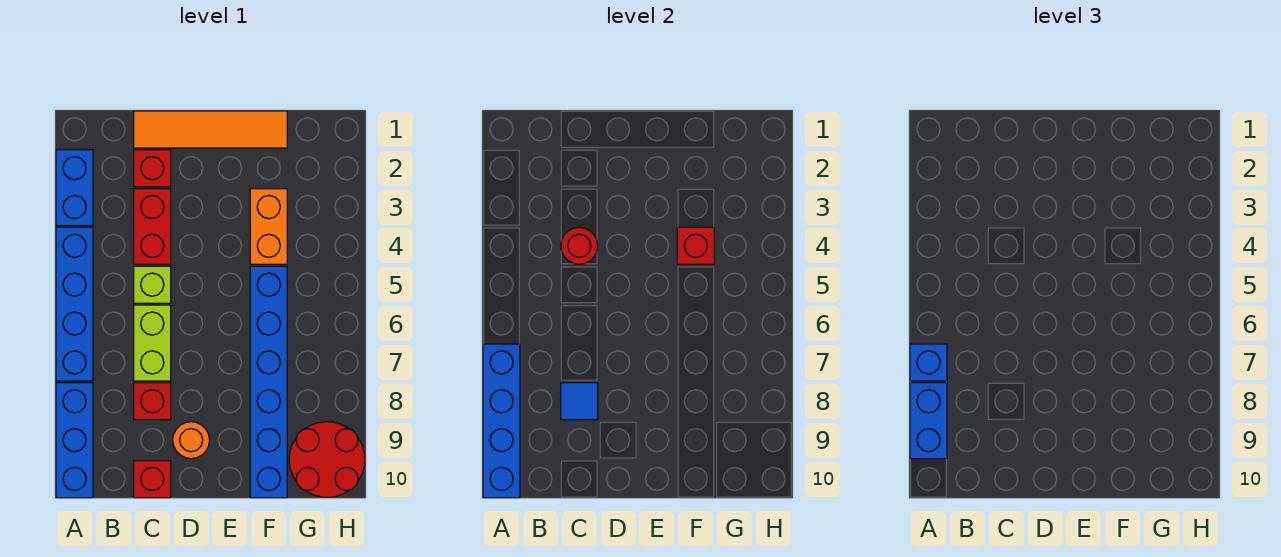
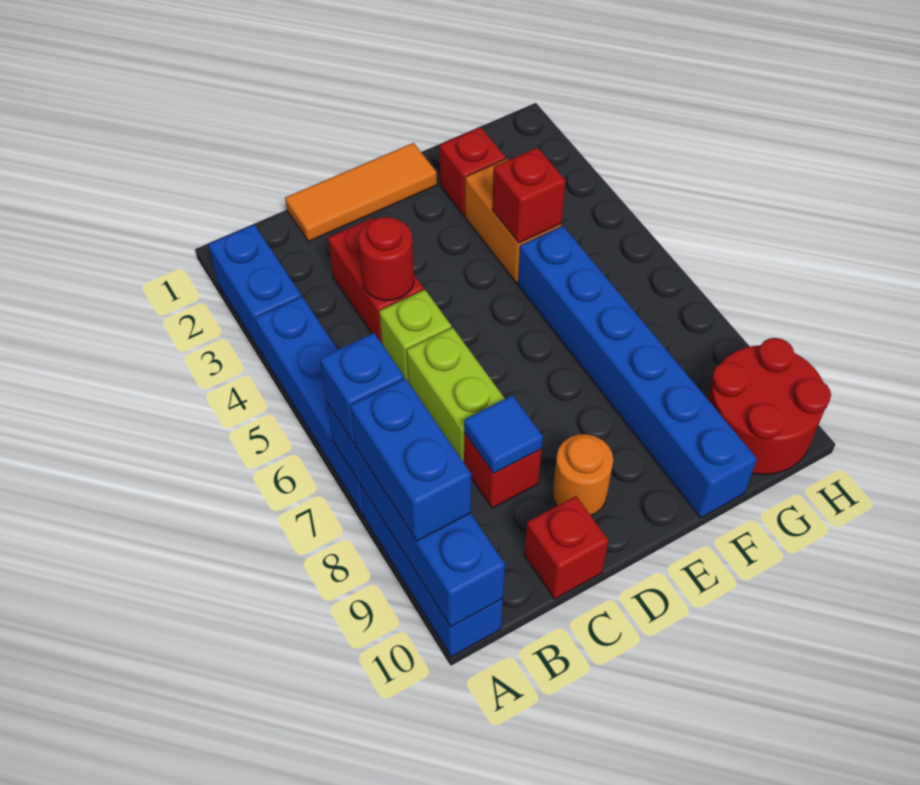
orange tile C1:F1 level 1 -> orange tile C1:E1 level 1
red brick C2 level 1 -> red brick F2 level 1

